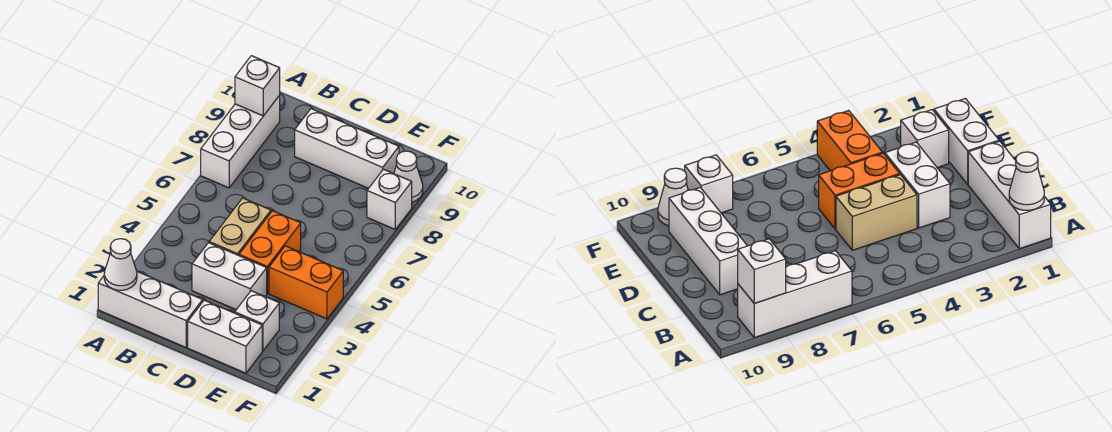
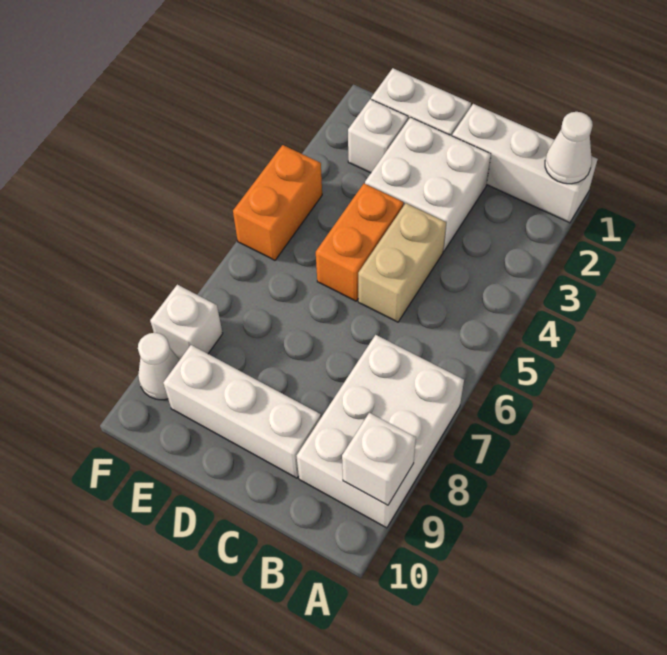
white brick A7:A9 level 1 -> white brick A7:B9 level 1
white brick C3:D3 level 1 -> white brick C2:D3 level 1
orange brick E4:F4 level 1 -> orange brick F4:F5 level 1

